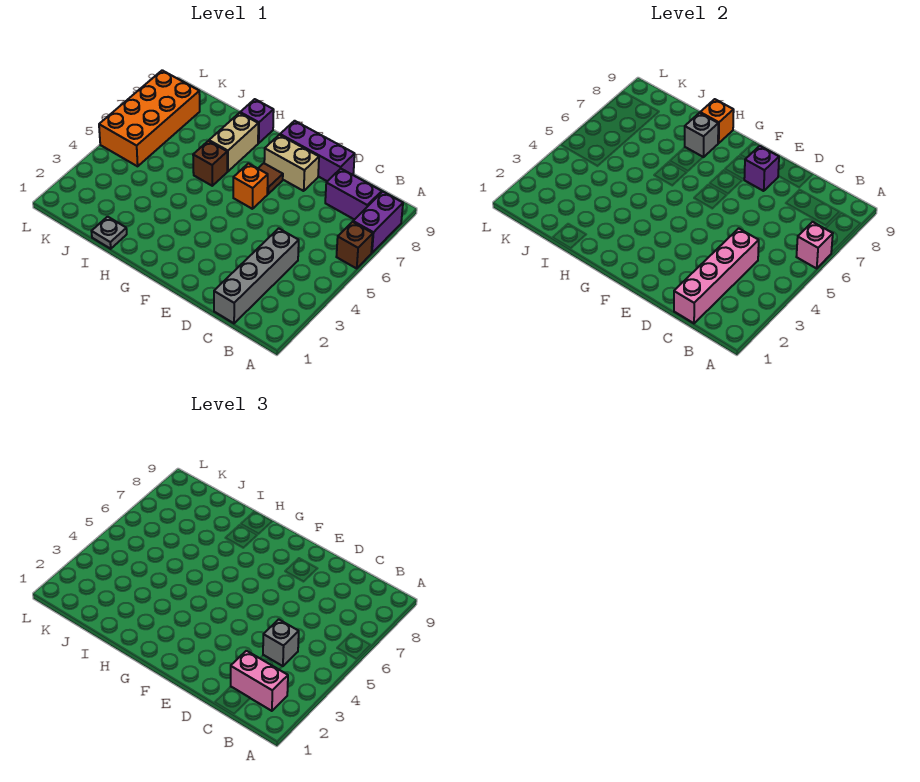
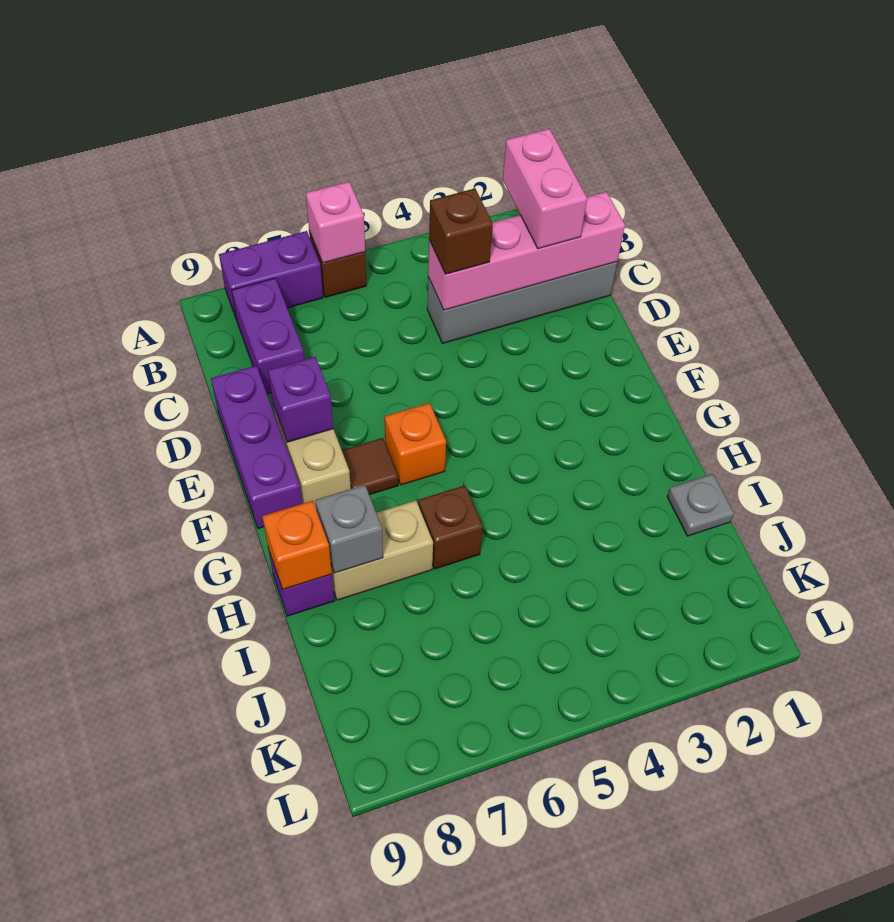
grey brick C4 level 3 -> brown brick C4 level 3
orange brick K5:L8 level 1 -> none

